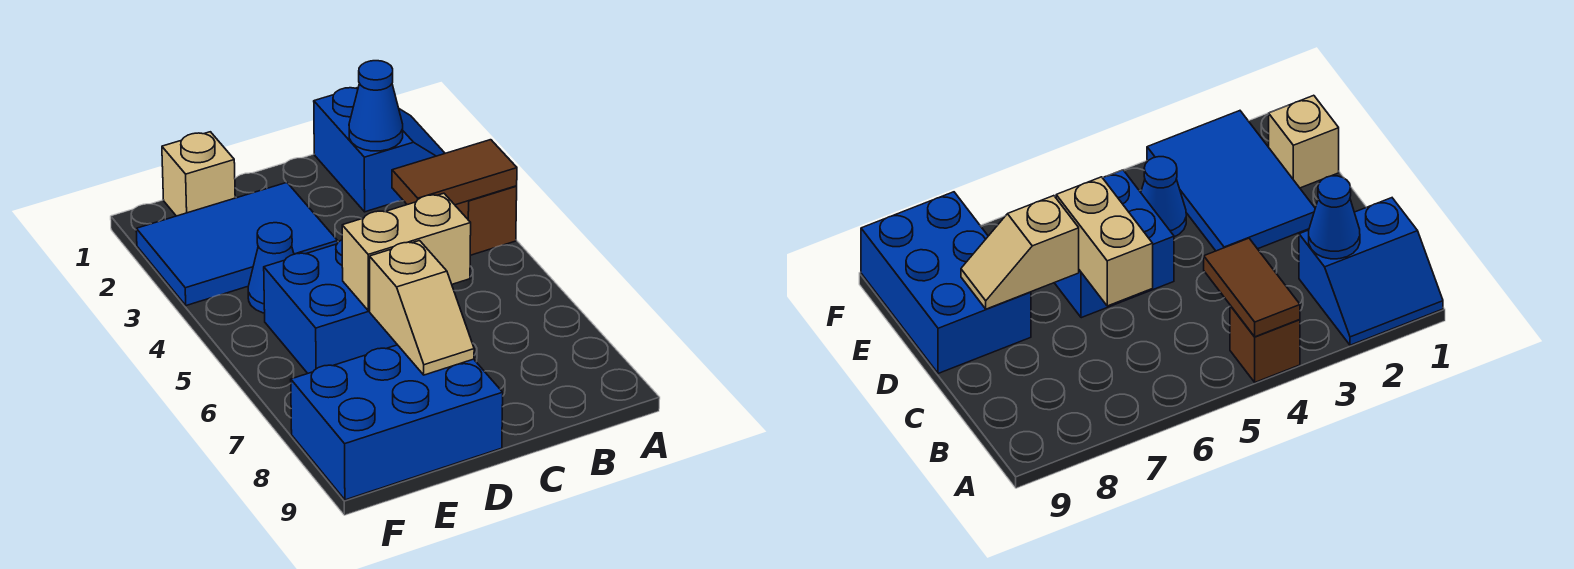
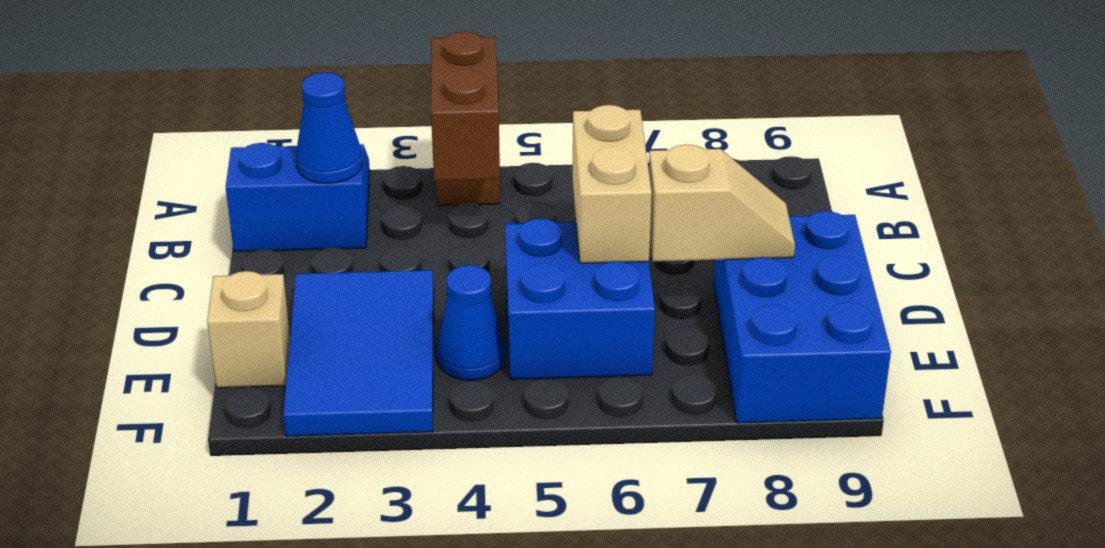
brown tile A4:B4 level 2 -> brown brick A4:B4 level 2

